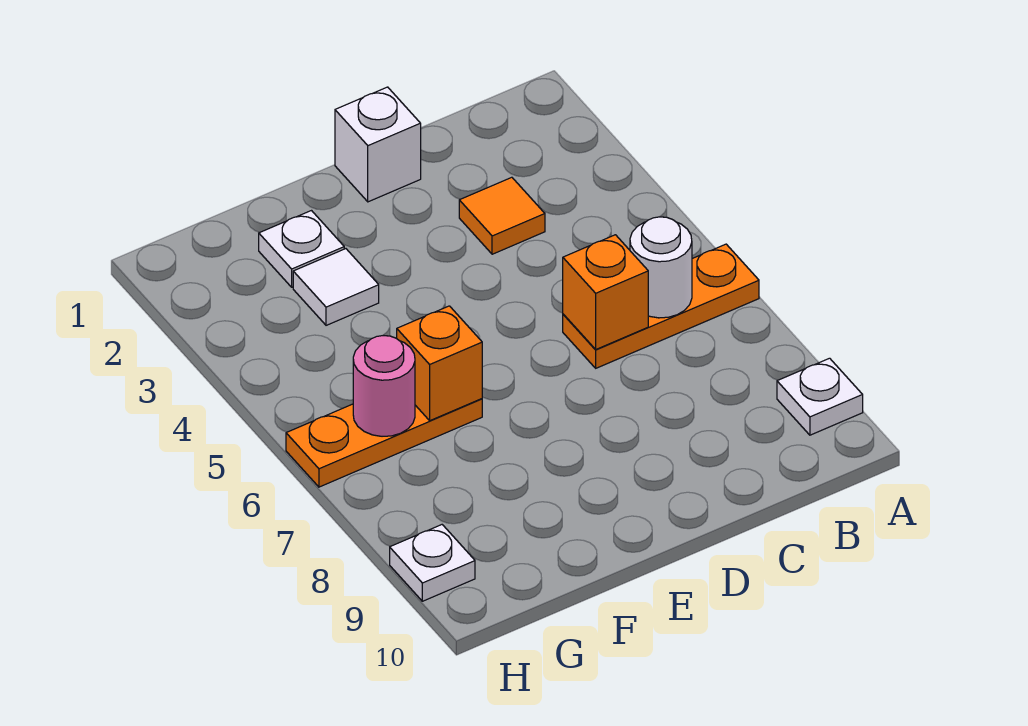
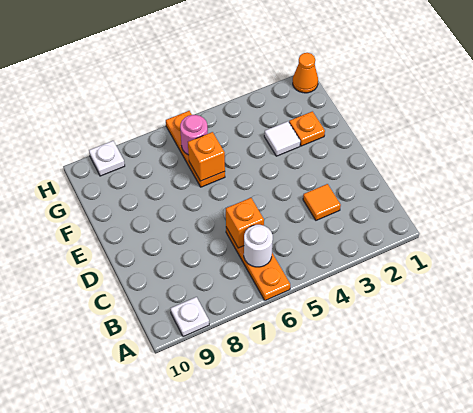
white brick D1 level 1 -> none
white plate F2 level 1 -> orange plate F2 level 1
none -> orange cone H1 level 1

